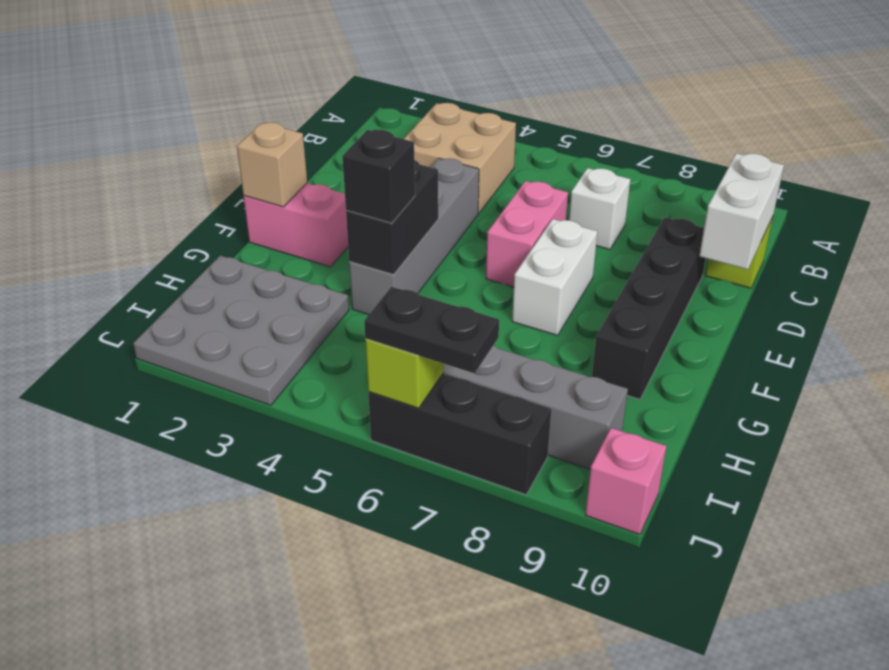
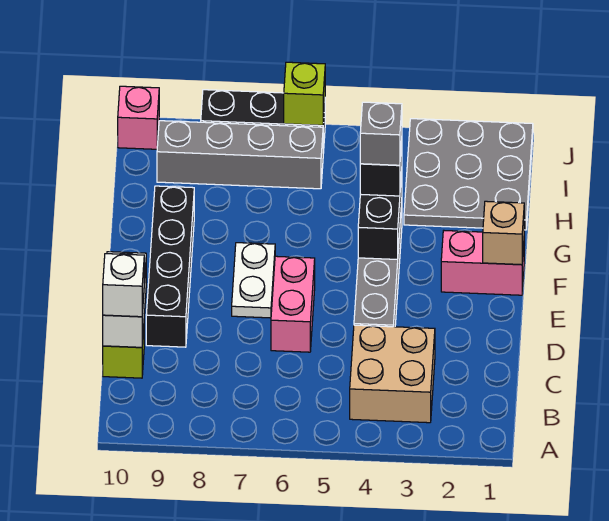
white brick C7 level 1 -> white brick C10 level 3
white brick E7:F7 level 1 -> white plate E7:F7 level 1
none -> grey brick G4 level 4
black plate J6:J7 level 3 -> none

